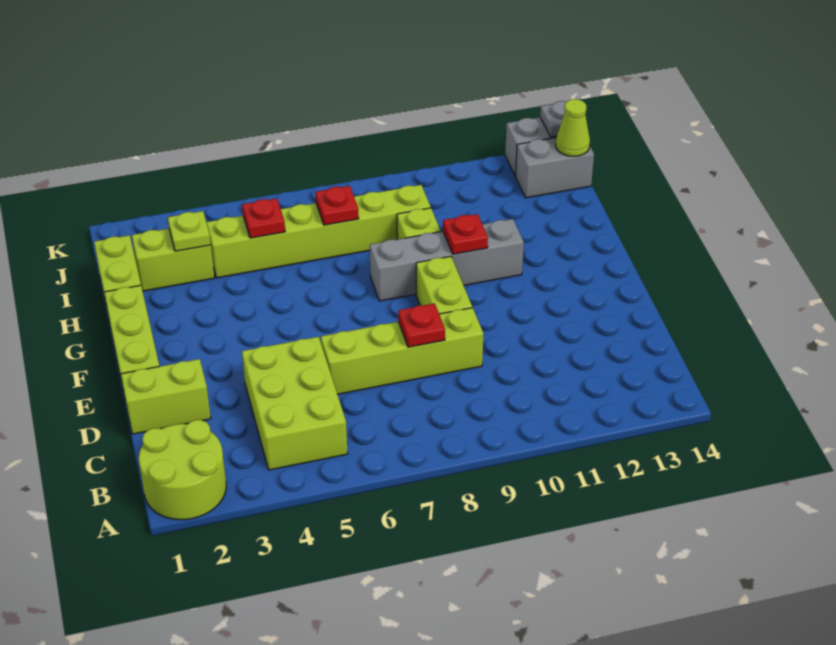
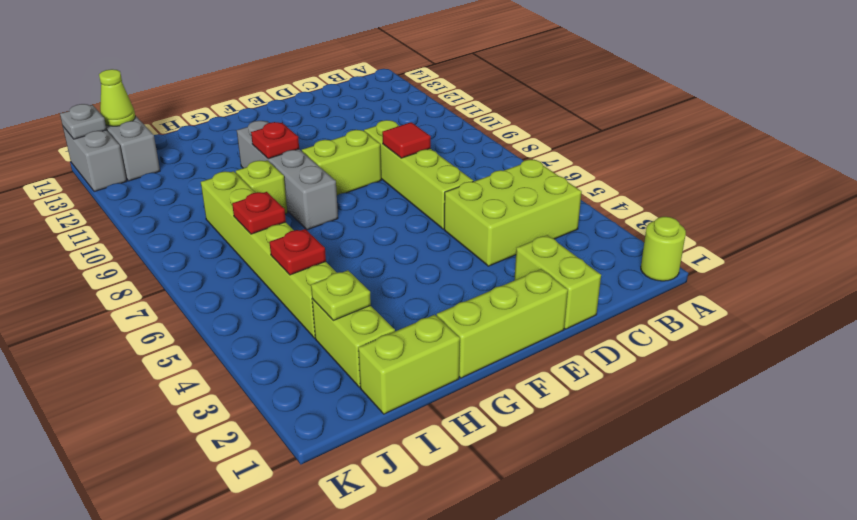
lime round brick A1:B2 level 1 -> lime round brick A1 level 1
red plate D8 level 2 -> red tile D8 level 2

